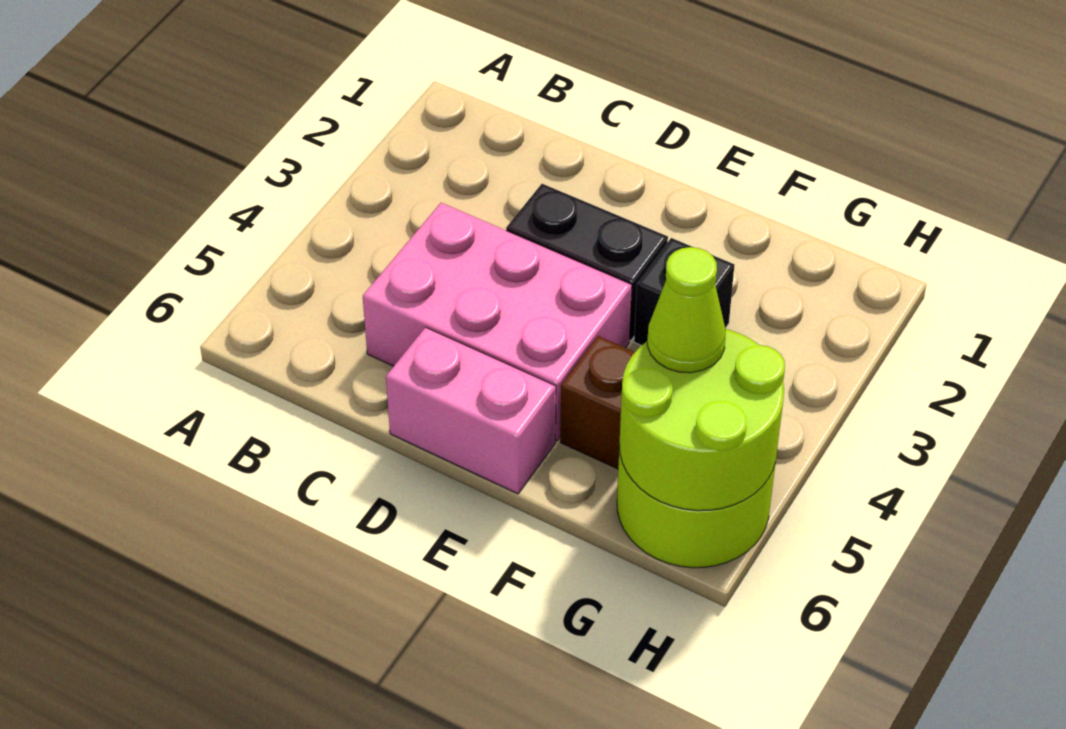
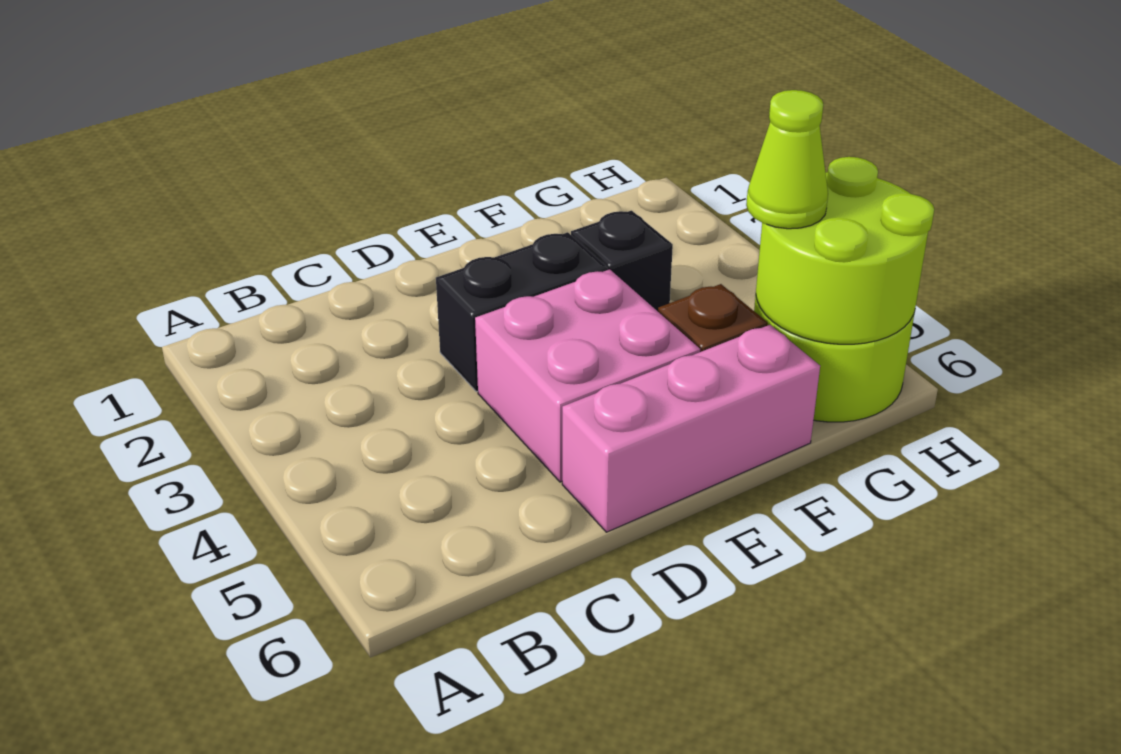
pink brick C4:E5 level 1 -> pink brick D4:E5 level 1
pink brick D6:E6 level 1 -> pink brick D6:F6 level 1

